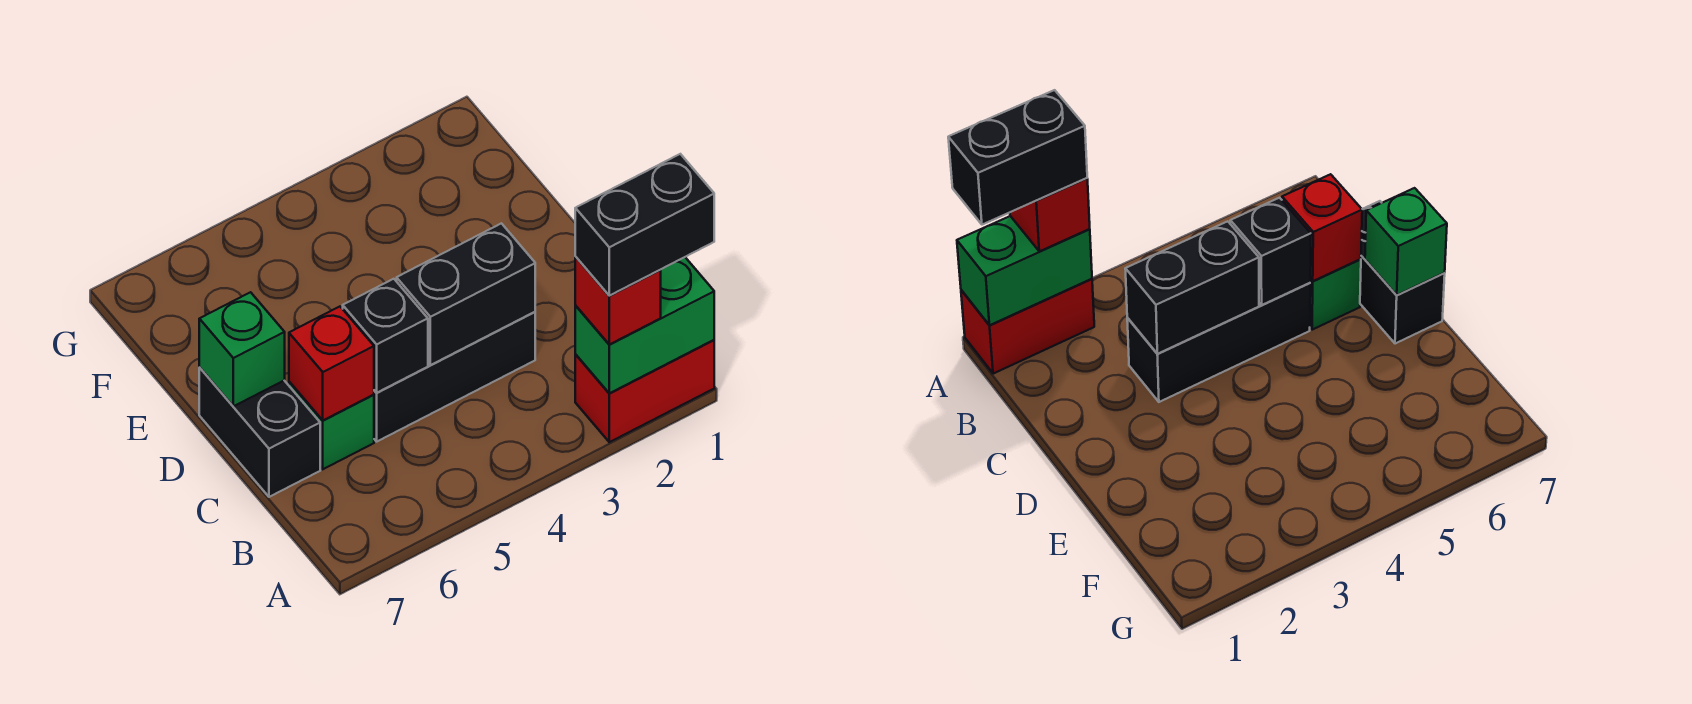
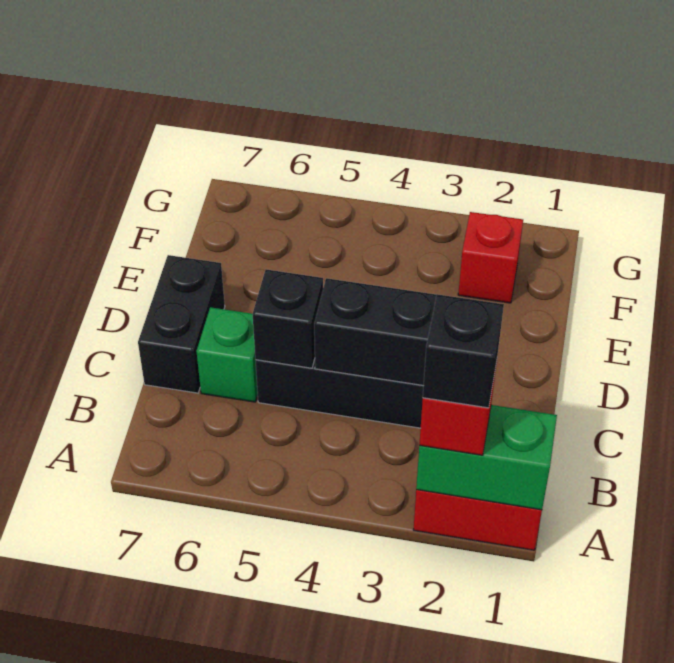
black brick A1:A2 level 4 -> black brick A2 level 4
red brick C6 level 2 -> red brick F2 level 1
green brick D7 level 2 -> none

